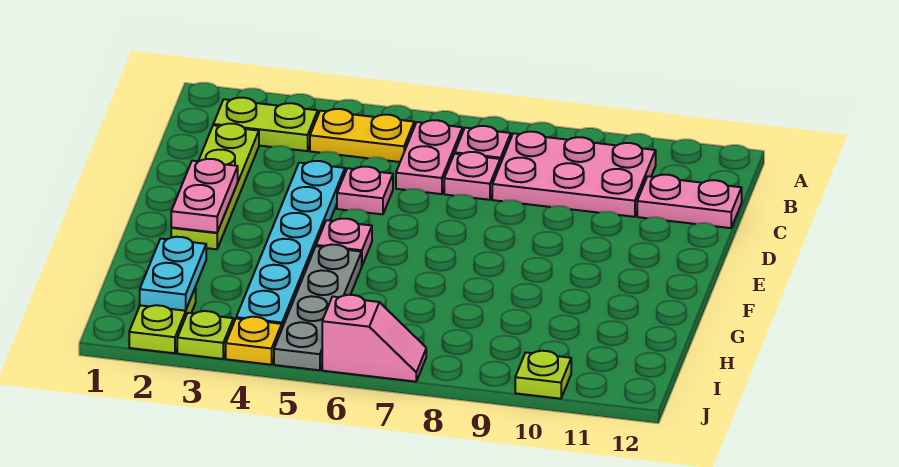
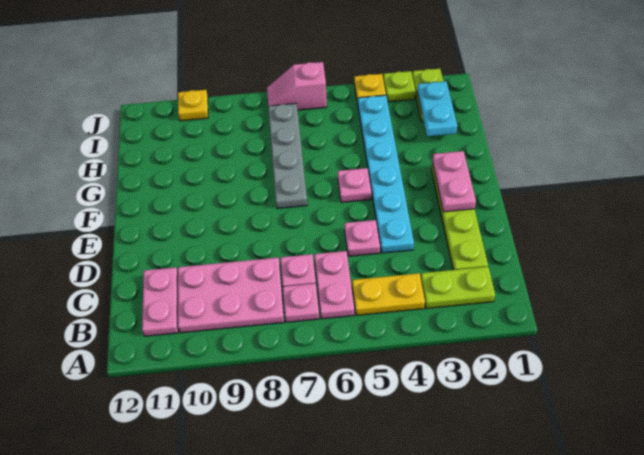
pink plate C11:C12 level 1 -> pink plate B11:C11 level 1
grey plate G5:J5 level 1 -> grey plate F7:I7 level 1
lime plate J10 level 1 -> yellow plate J10 level 1

